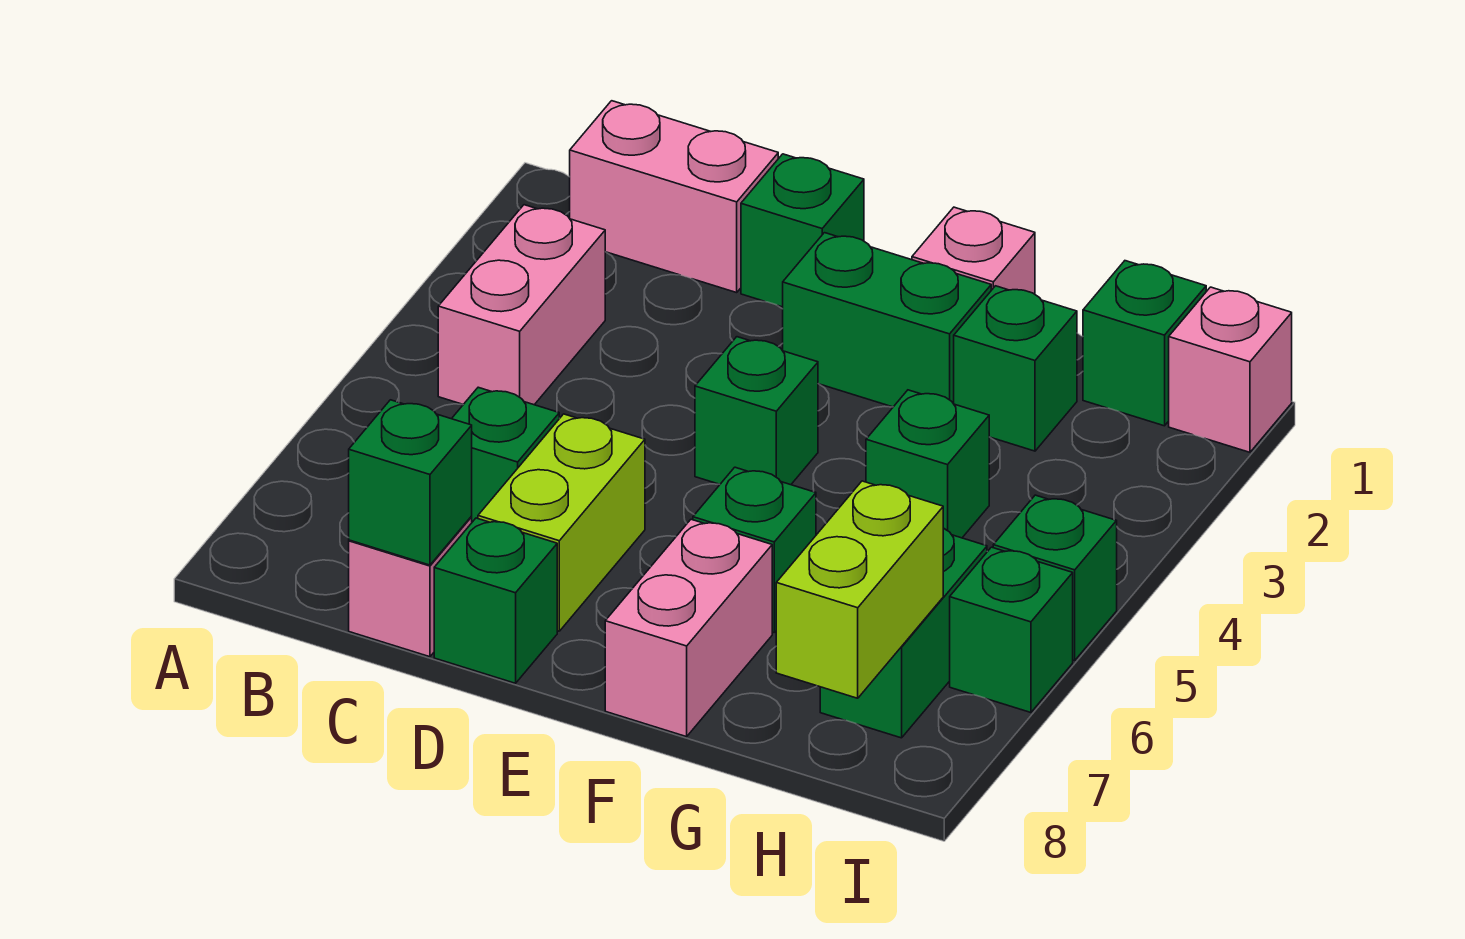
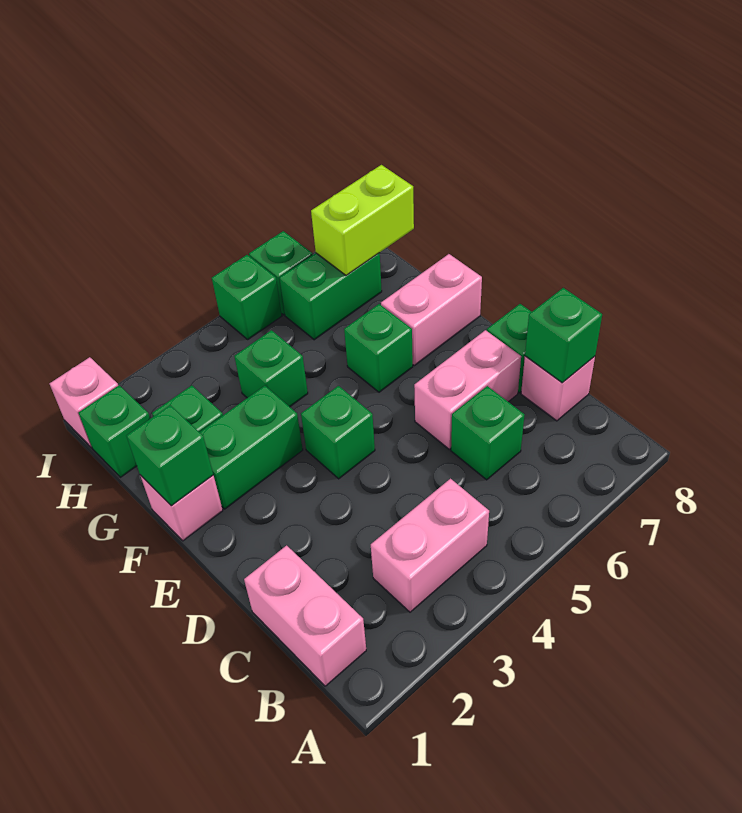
green brick D1 level 1 -> green brick F1 level 2
lime brick D6:D7 level 1 -> pink brick D6:D7 level 1
green brick E2:F2 level 1 -> green brick F2:F3 level 1

